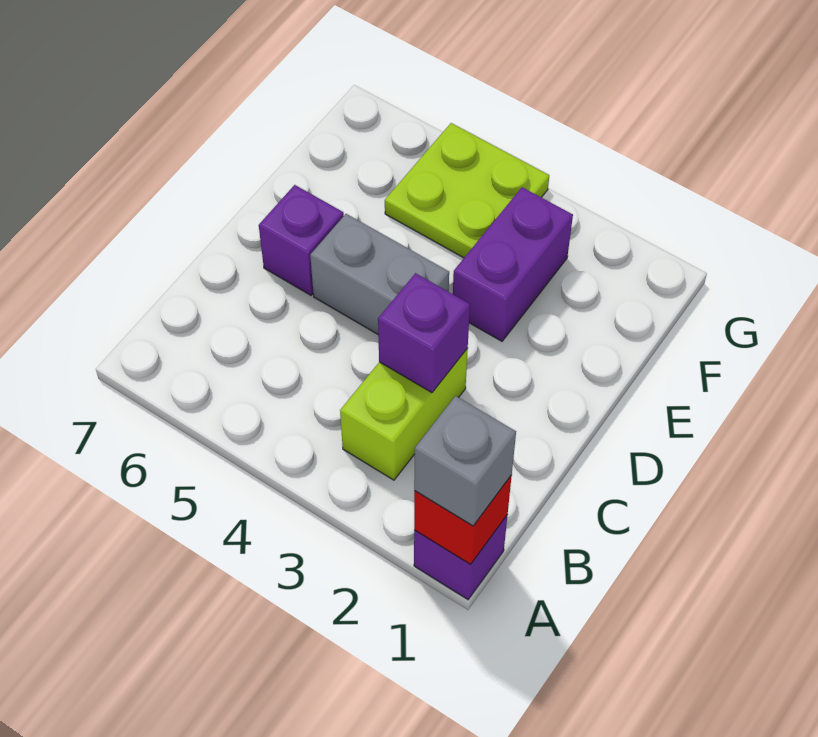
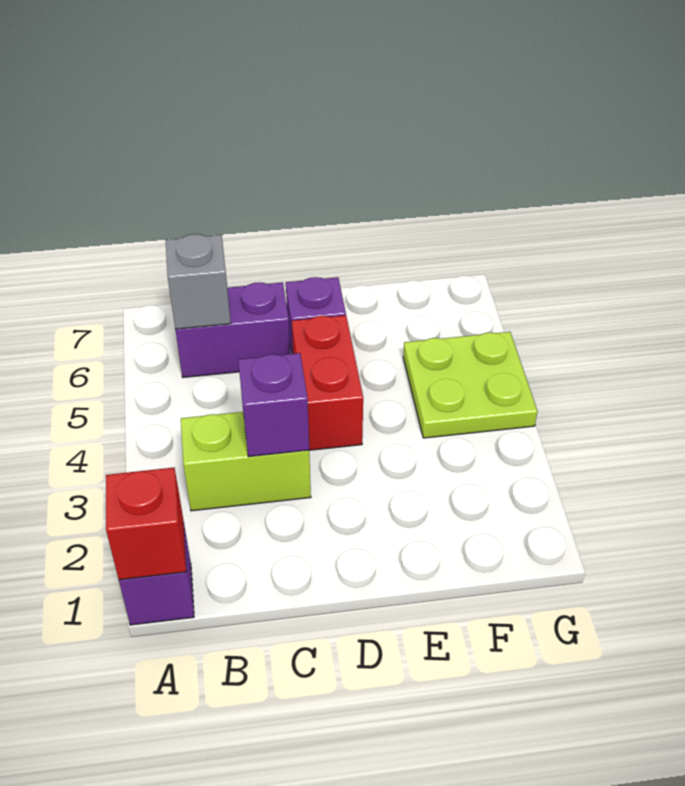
grey brick A1 level 3 -> grey brick B6 level 2
grey brick D4:D5 level 1 -> red brick D4:D5 level 1
purple brick E3:F3 level 1 -> purple brick B6:C6 level 1

